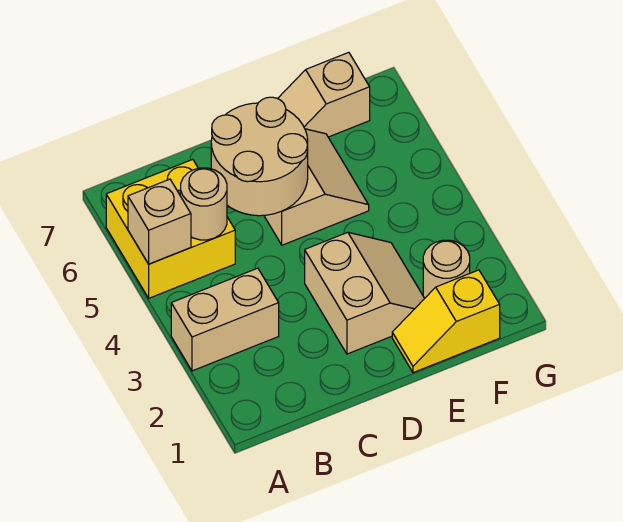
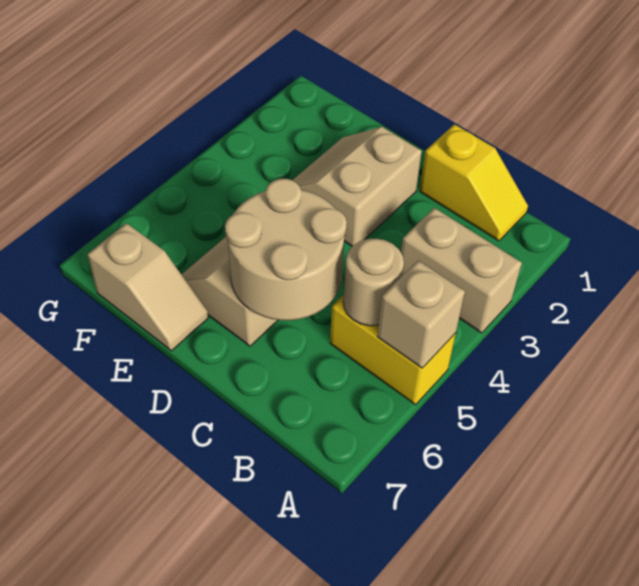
yellow brick A5:B6 level 1 -> yellow brick A5:B5 level 1
yellow slope E1:F1 level 1 top F -> yellow slope B1:C1 level 1 top C
tan round brick F2 level 1 -> none

